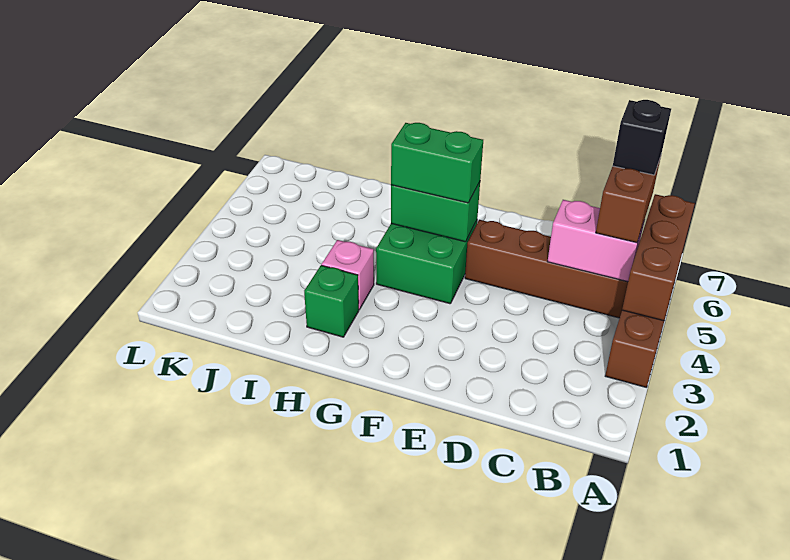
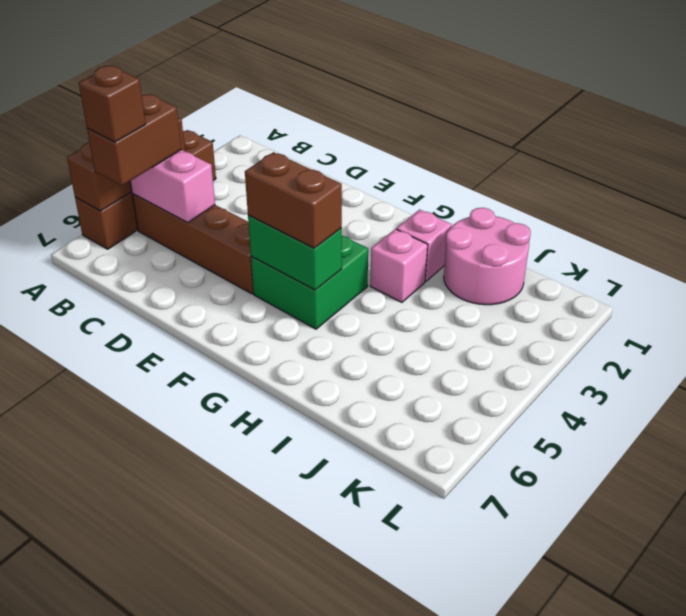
black brick B6 level 4 -> brown brick B6 level 4
green brick F5:G5 level 3 -> brown brick F5:G5 level 3
green brick H2 level 1 -> pink brick H2 level 1
none -> pink round brick I1:J2 level 1

